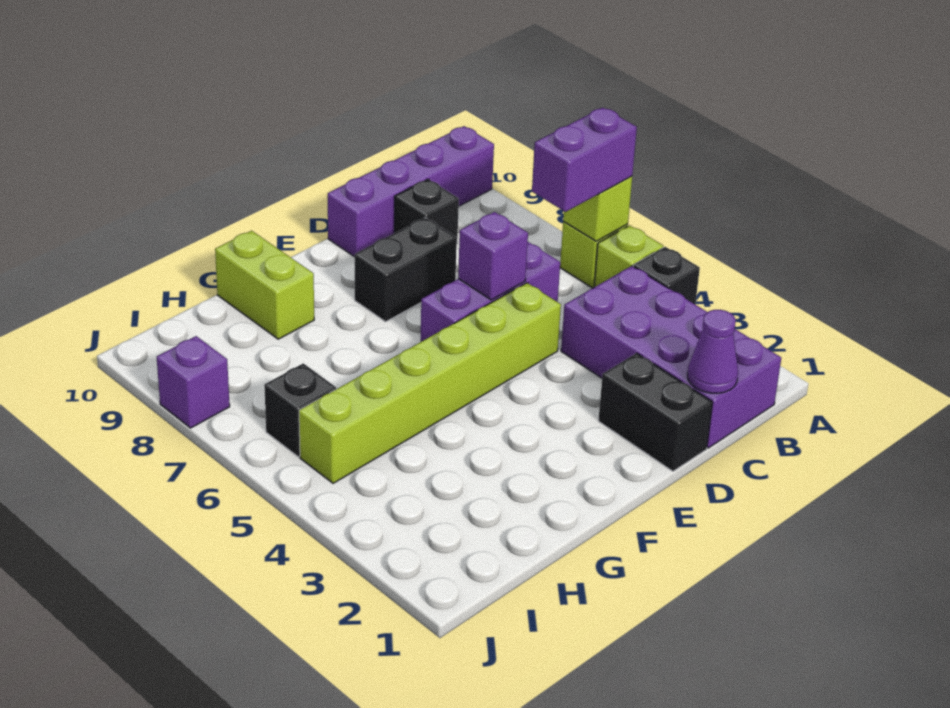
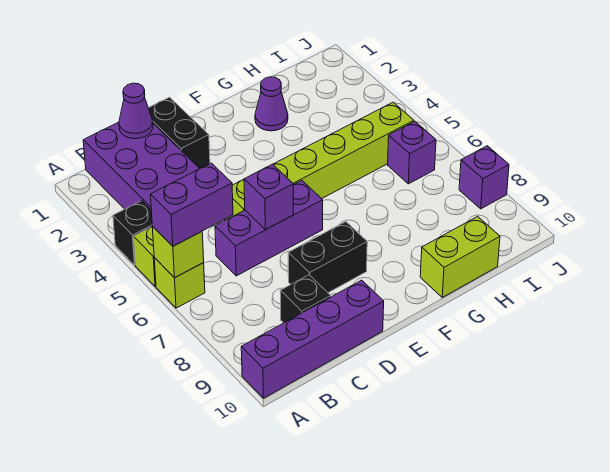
none -> purple cone G2 level 1
lime brick G9:G10 level 1 -> lime brick G10:H10 level 1
black brick I6 level 1 -> purple brick I6 level 1

